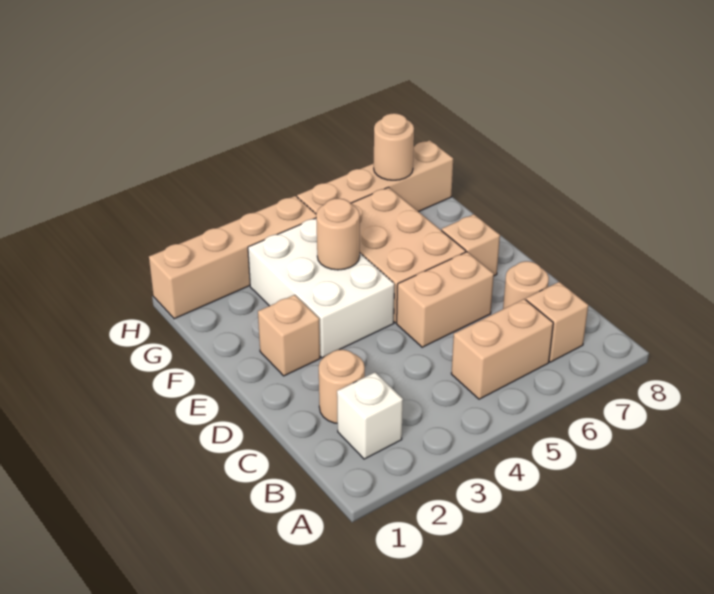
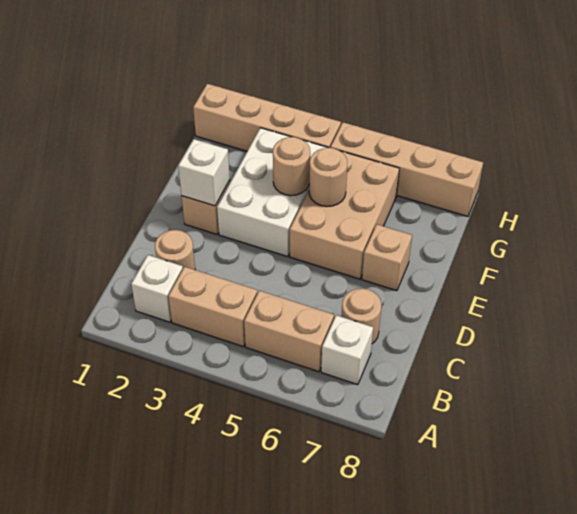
tan brick B7 level 1 -> white brick B7 level 1
tan brick D5:D6 level 1 -> tan brick B3:B4 level 1
none -> white brick E2 level 2
tan round brick H7 level 2 -> tan round brick F5 level 2

